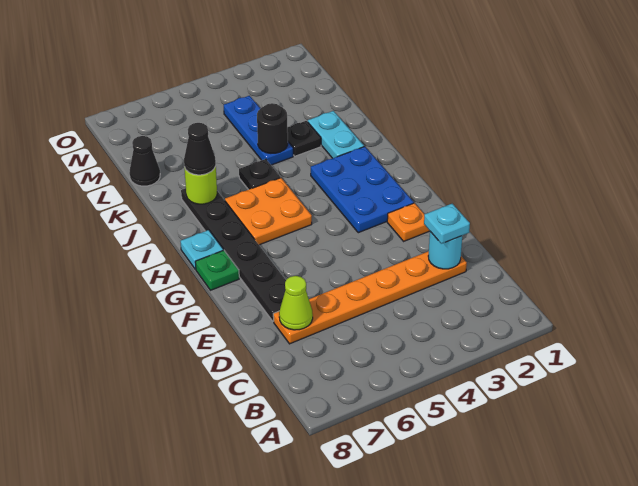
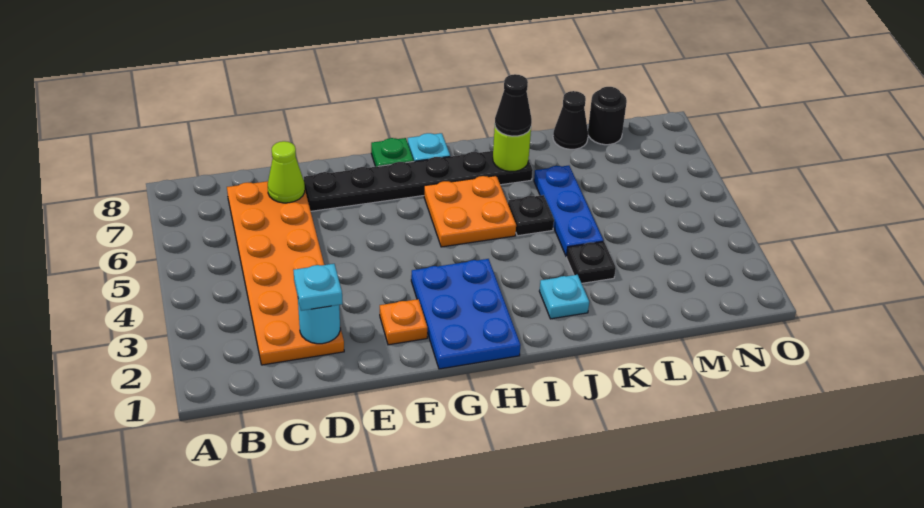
orange plate D2:D7 level 1 -> orange plate C2:D7 level 1
blue plate G2:I3 level 1 -> blue plate G1:H3 level 1
cyan plate J2:K2 level 1 -> cyan plate J2 level 1
blue plate K4:M4 level 1 -> blue plate K4:K6 level 1
black round brick K4 level 2 -> black round brick M8 level 1

